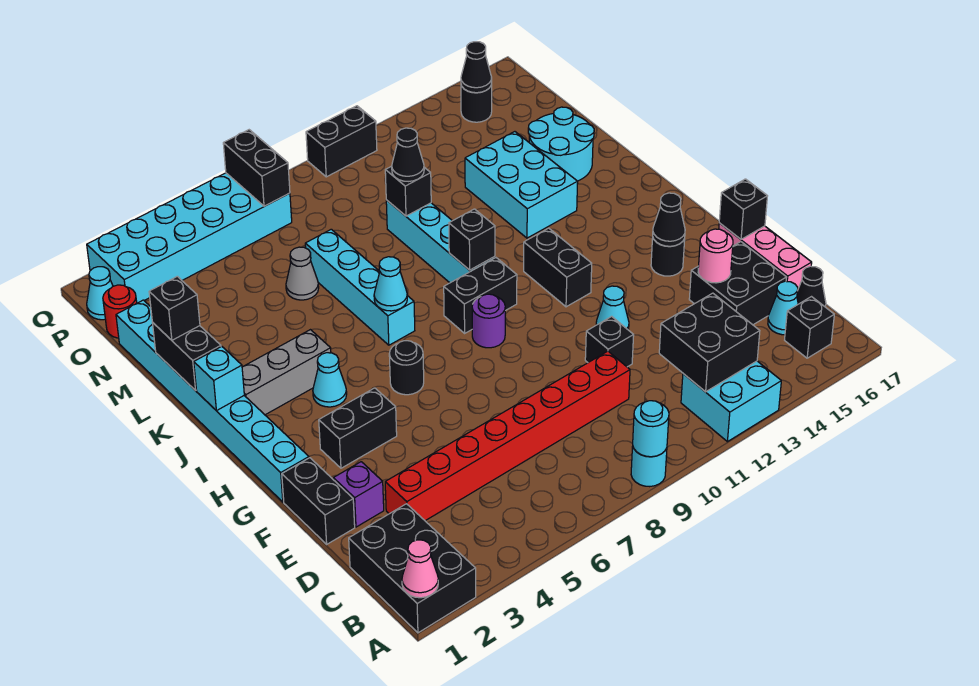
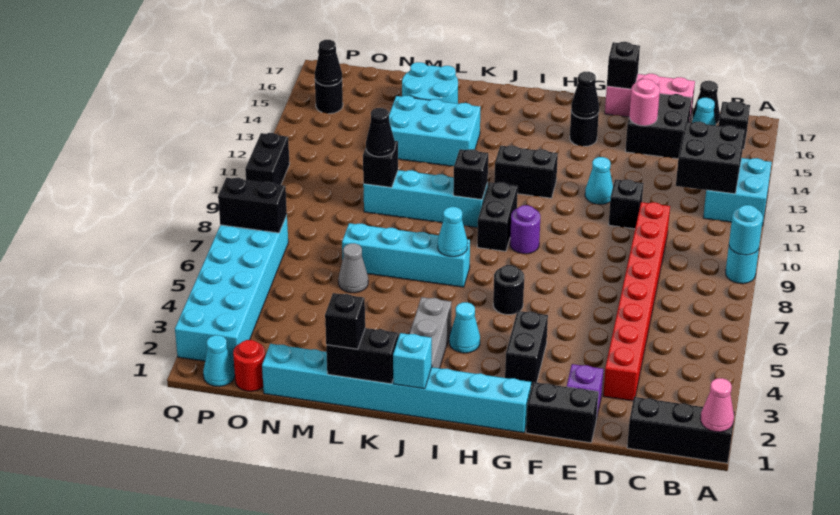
black brick A1:C2 level 1 -> black brick A1:C1 level 1

